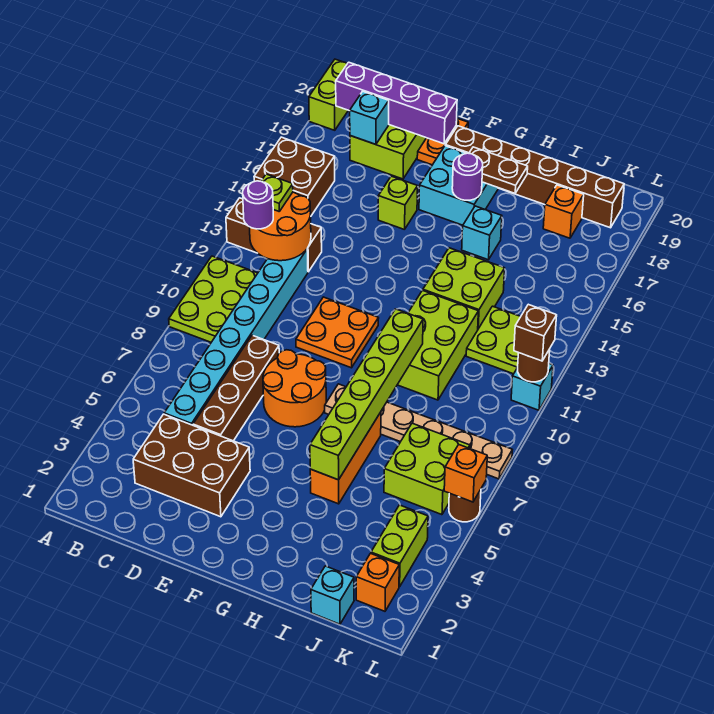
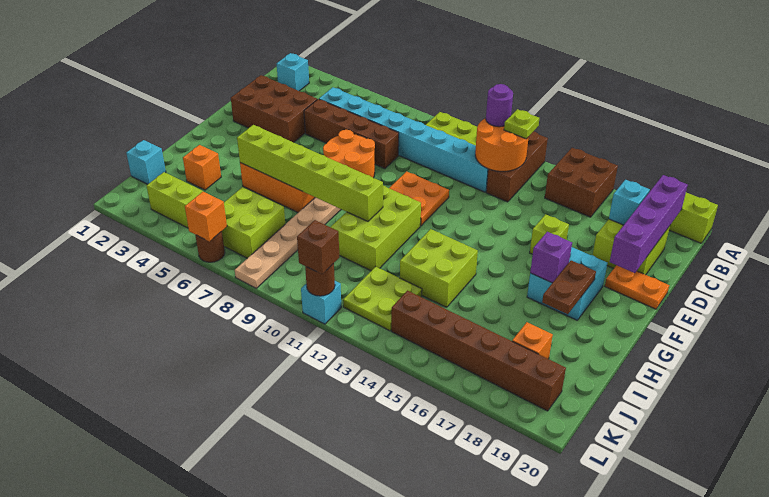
brown brick C3:E4 level 1 -> brown brick D2:E4 level 1
brown brick F19:K19 level 1 -> brown brick K14:K19 level 1
purple round brick G17 level 2 -> purple brick G17 level 2
lime brick H10:I12 level 1 -> lime brick G10:I11 level 1
cyan brick H16 level 1 -> cyan brick B2 level 1
orange brick K2 level 1 -> orange brick I3 level 1

